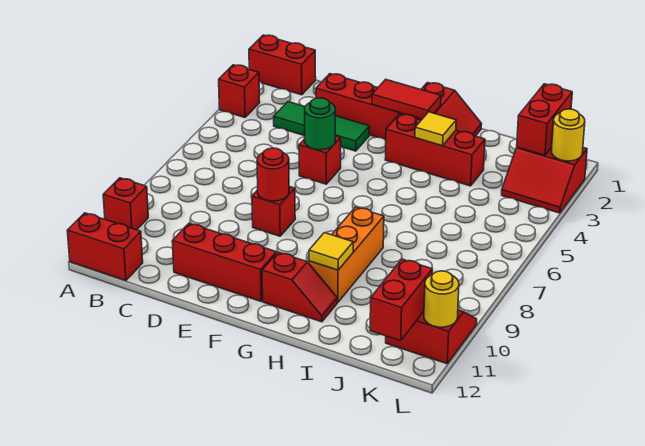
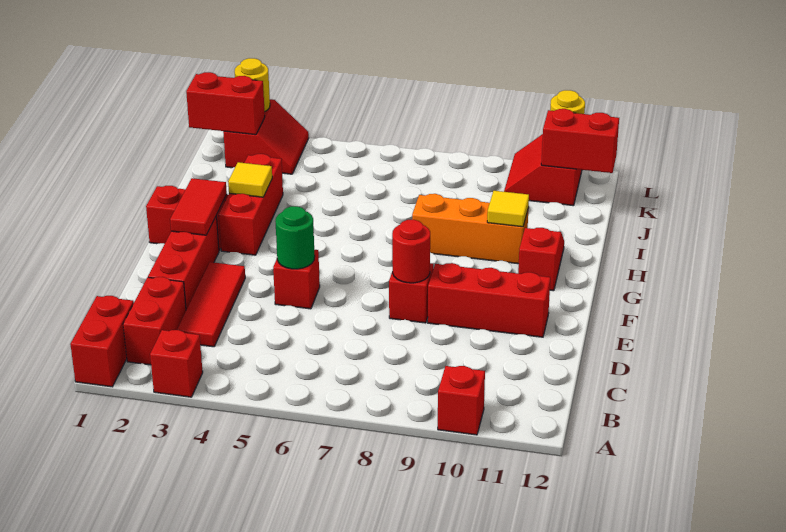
red brick A12:B12 level 1 -> red brick B2:C2 level 1
green tile C3:E3 level 1 -> red tile C3:E3 level 1
red brick D11:F11 level 1 -> red brick E9:E11 level 1

